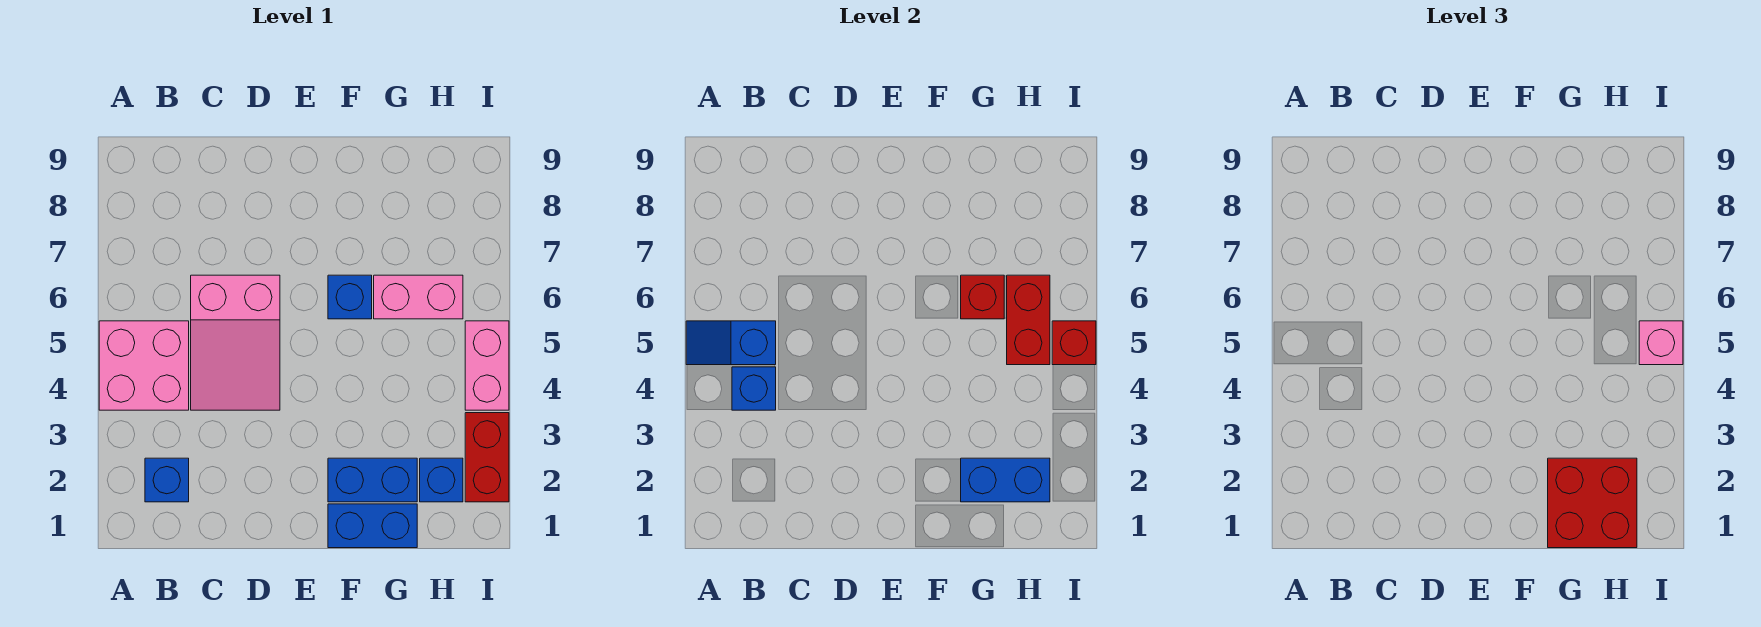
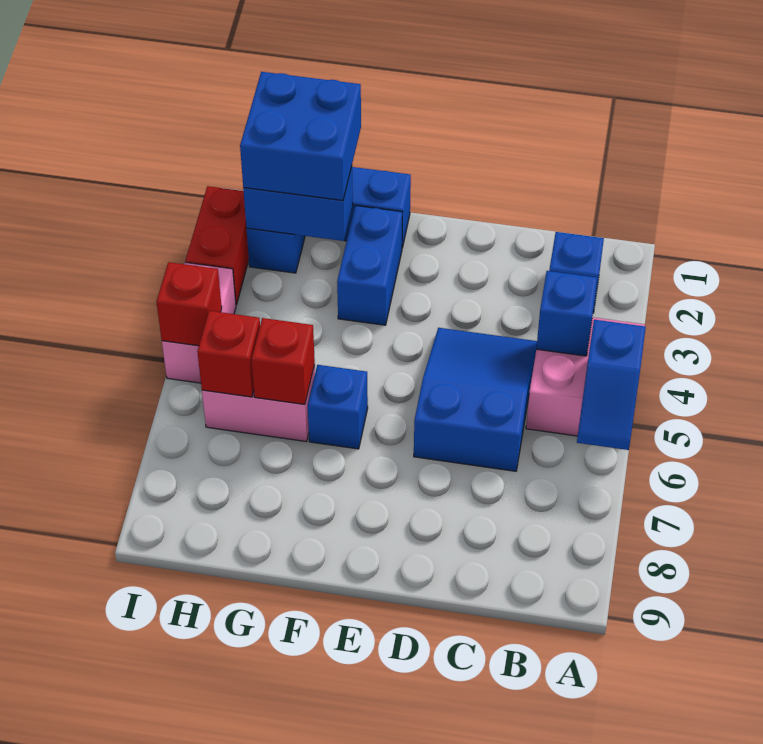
blue slope A5:B5 level 2 top B -> blue slope A5:A6 level 2 top 5
pink slope C4:D6 level 1 top 6 -> blue slope C4:D6 level 1 top 6
blue brick F2:G2 level 1 -> blue brick F2:F3 level 1
red brick G1:H2 level 3 -> blue brick G1:H2 level 3
red brick H5:H6 level 2 -> red brick H6 level 2
pink brick I5 level 3 -> none

